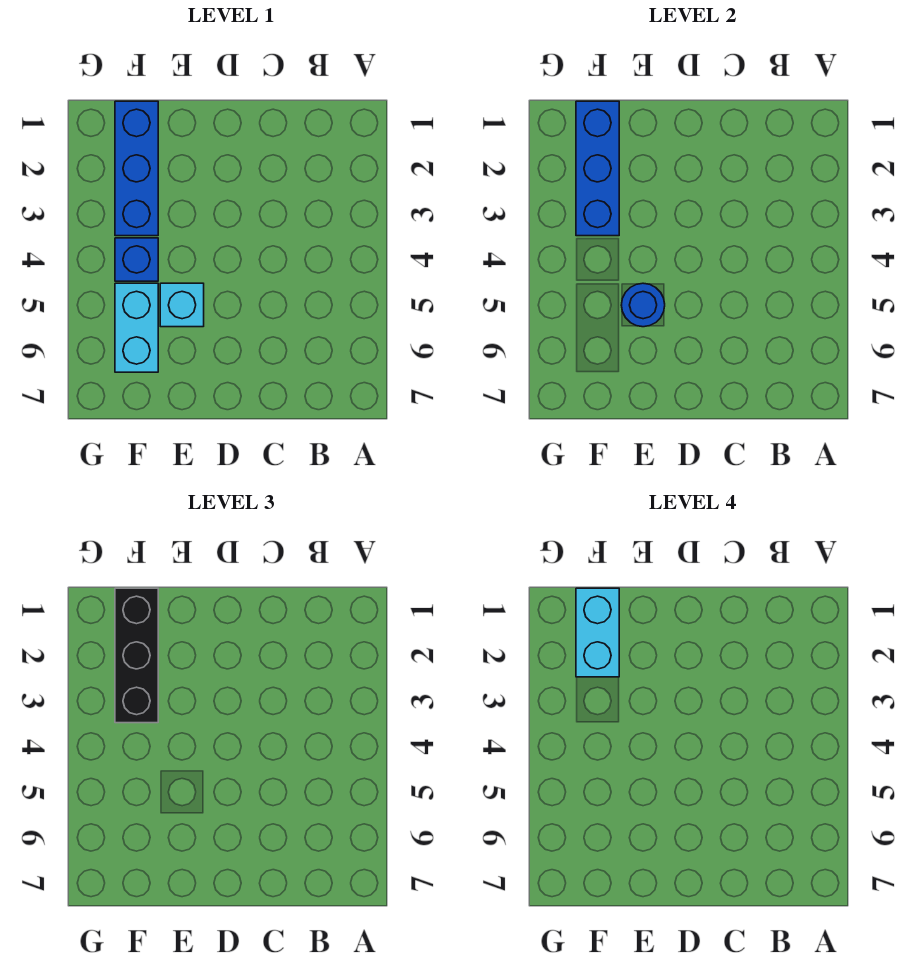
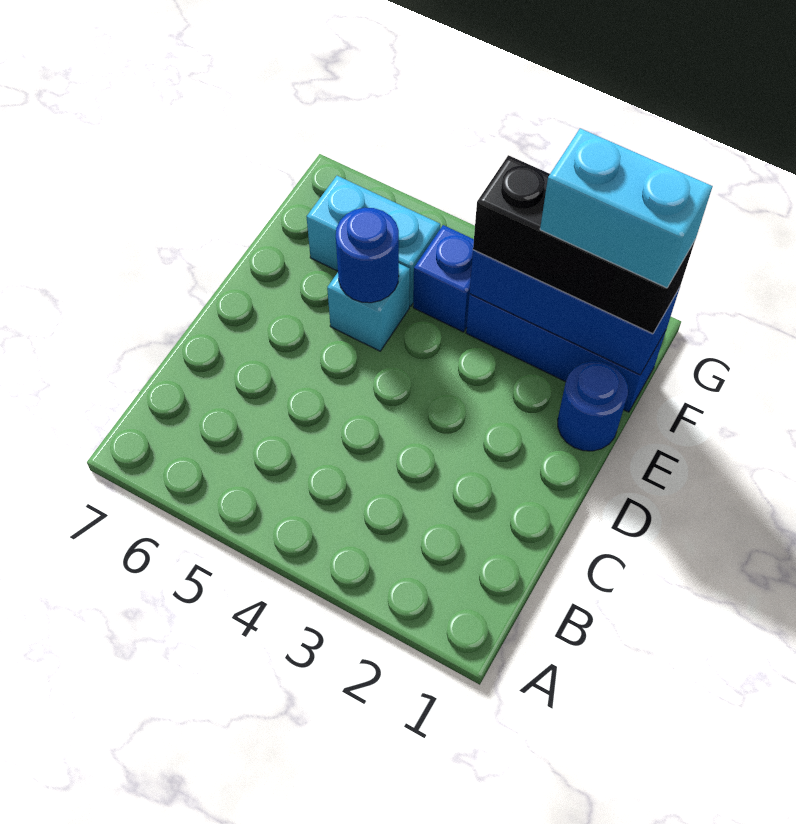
none -> blue round brick E1 level 1

